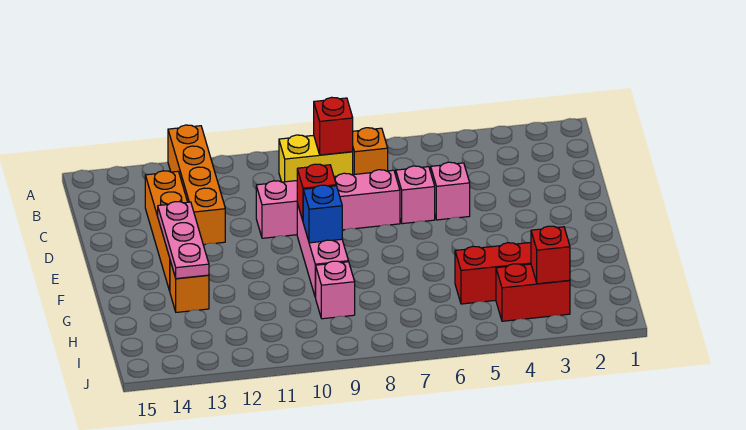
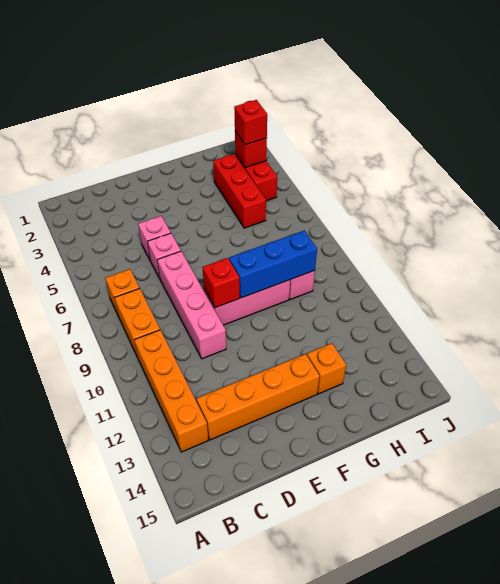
orange brick A12:D12 level 1 -> orange brick B10:B13 level 1
yellow brick B8:B9 level 1 -> orange brick B8:B9 level 1
red brick B8 level 2 -> red brick I3 level 3
pink plate E13:G13 level 2 -> none
blue brick F9 level 2 -> blue brick F9:H9 level 2

